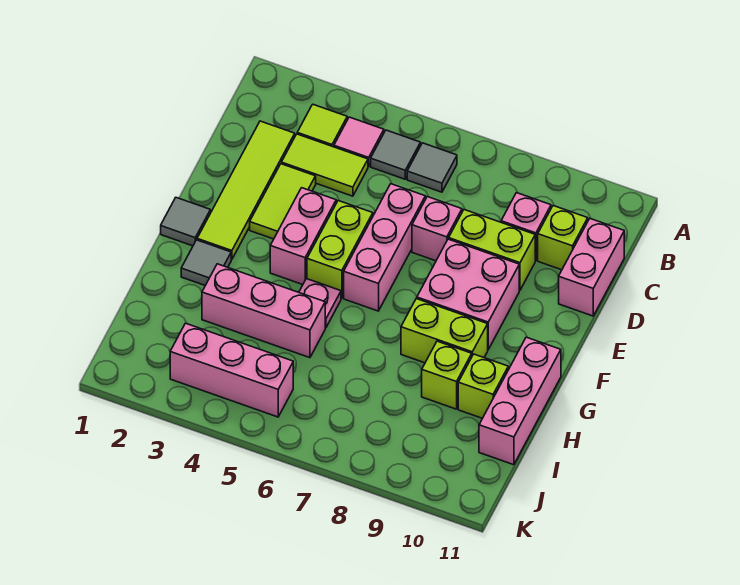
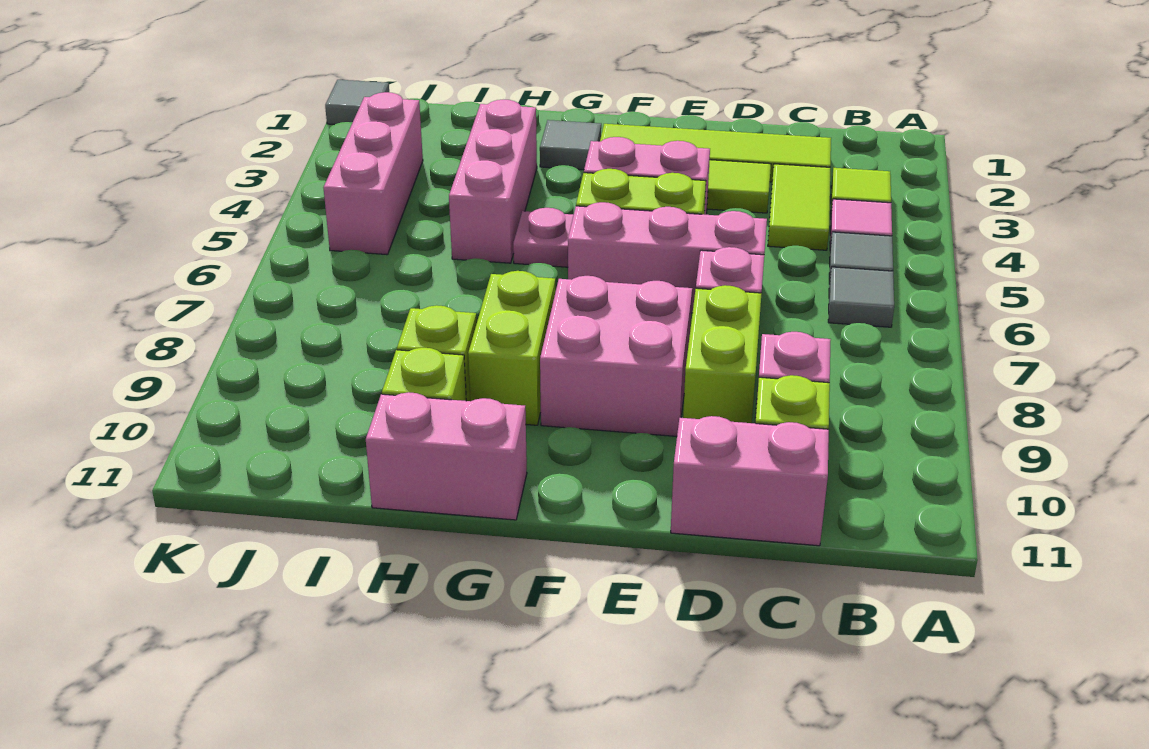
grey tile F1 level 1 -> grey tile K1 level 1
pink brick G11:I11 level 1 -> pink brick G11:H11 level 1

